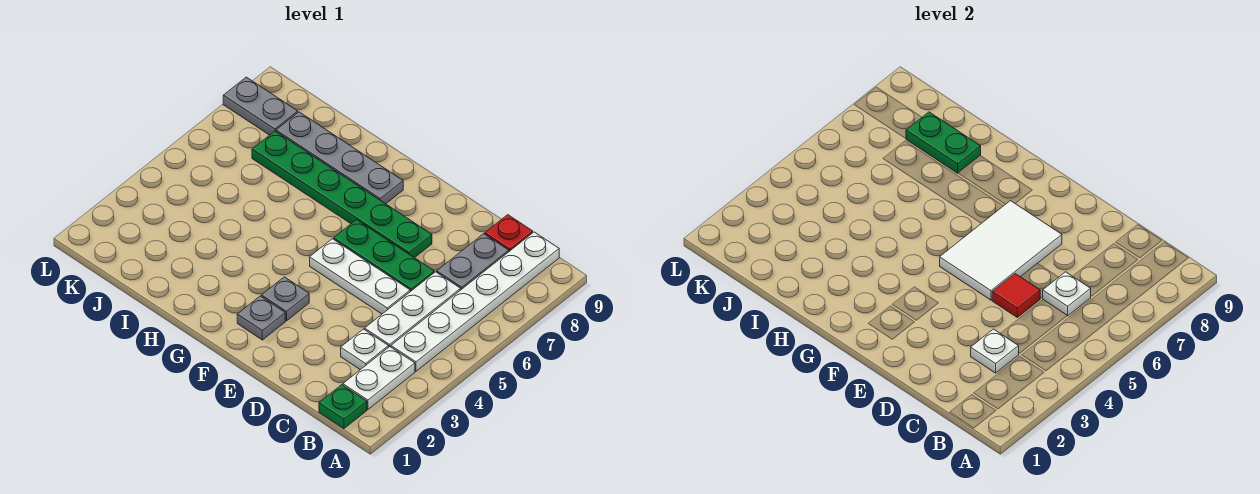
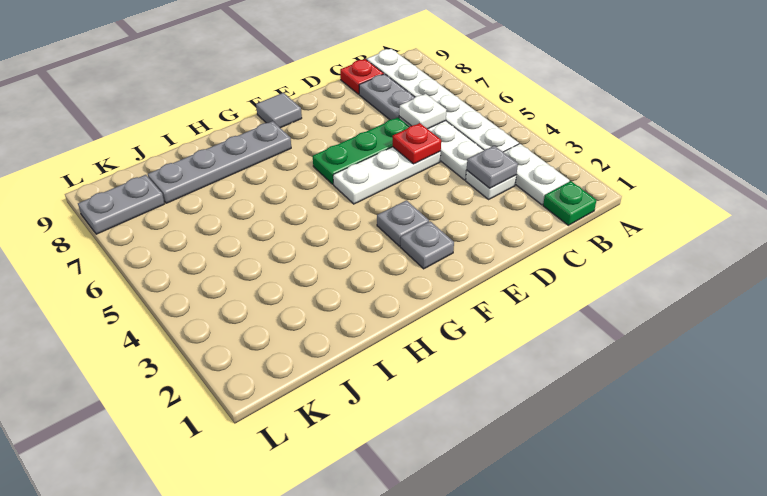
white plate C3 level 2 -> grey plate C3 level 2
red tile D5 level 2 -> red plate D5 level 2
white tile E5:F7 level 2 -> none
green plate E7:J7 level 1 -> none
none -> grey tile F9 level 1
green plate I8:J8 level 2 -> none

